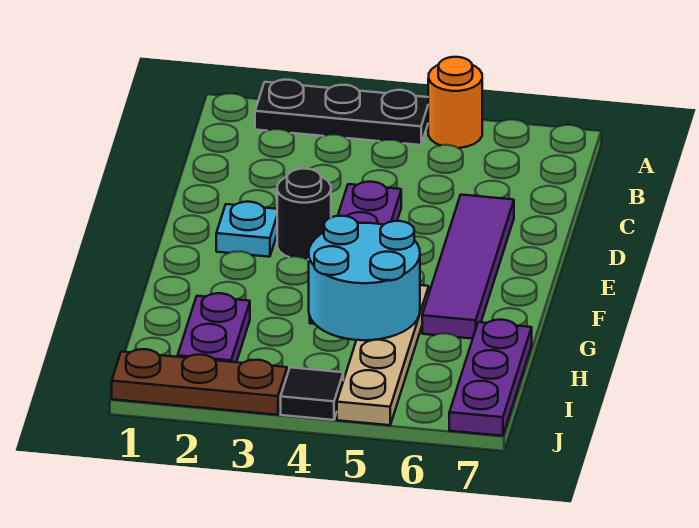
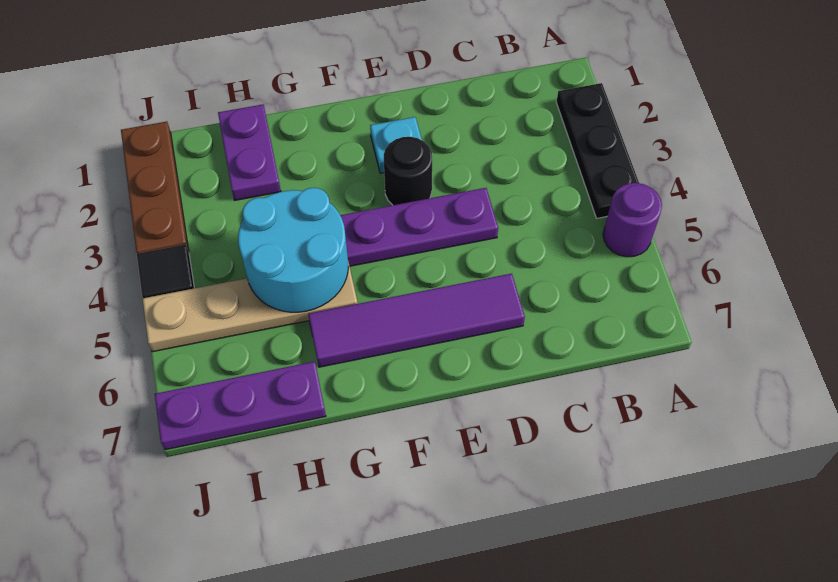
orange round brick A5 level 1 -> purple round brick A5 level 1
purple plate H2:I2 level 1 -> purple plate H1:H2 level 1

